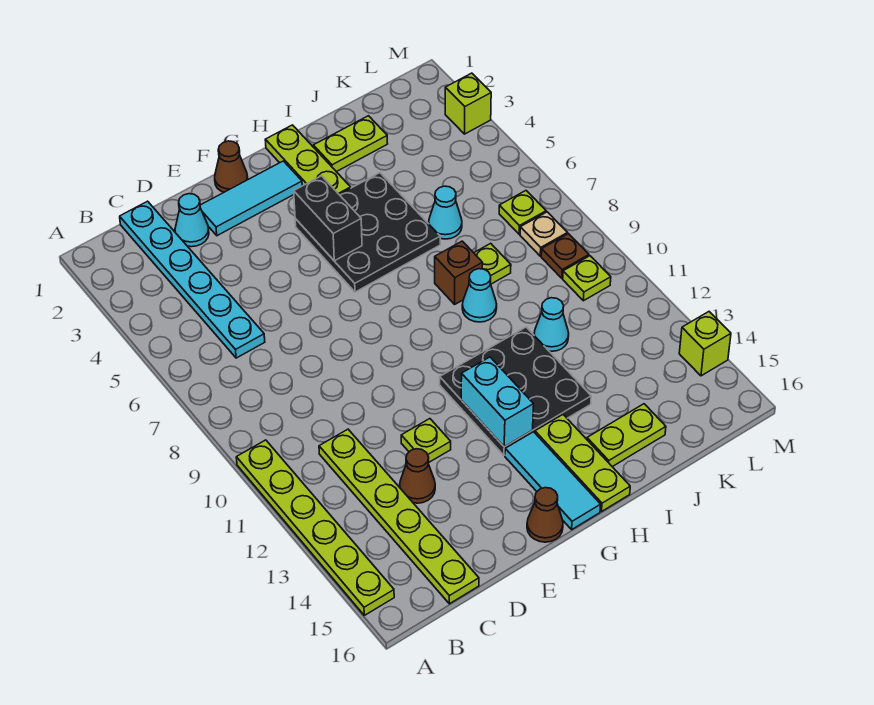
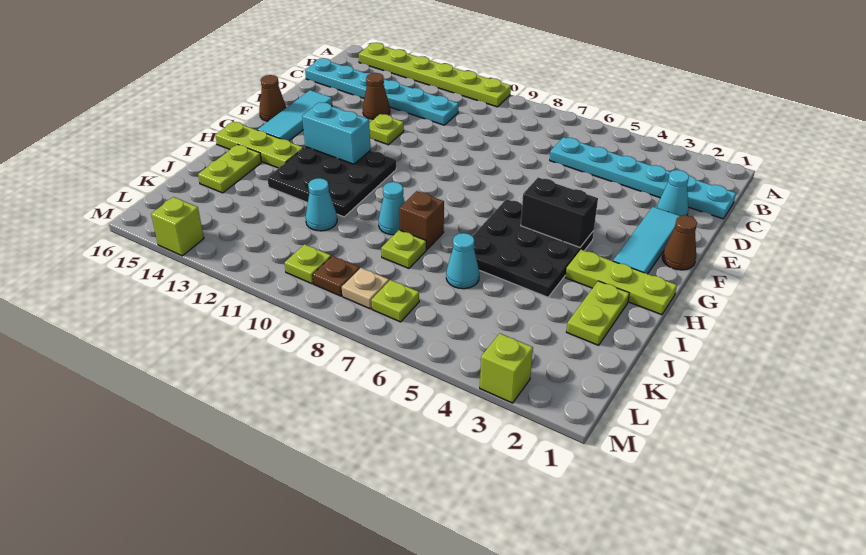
lime plate C11:C16 level 1 -> cyan plate C11:C16 level 1
cyan tile G14:G16 level 1 -> cyan tile E15:G15 level 1

